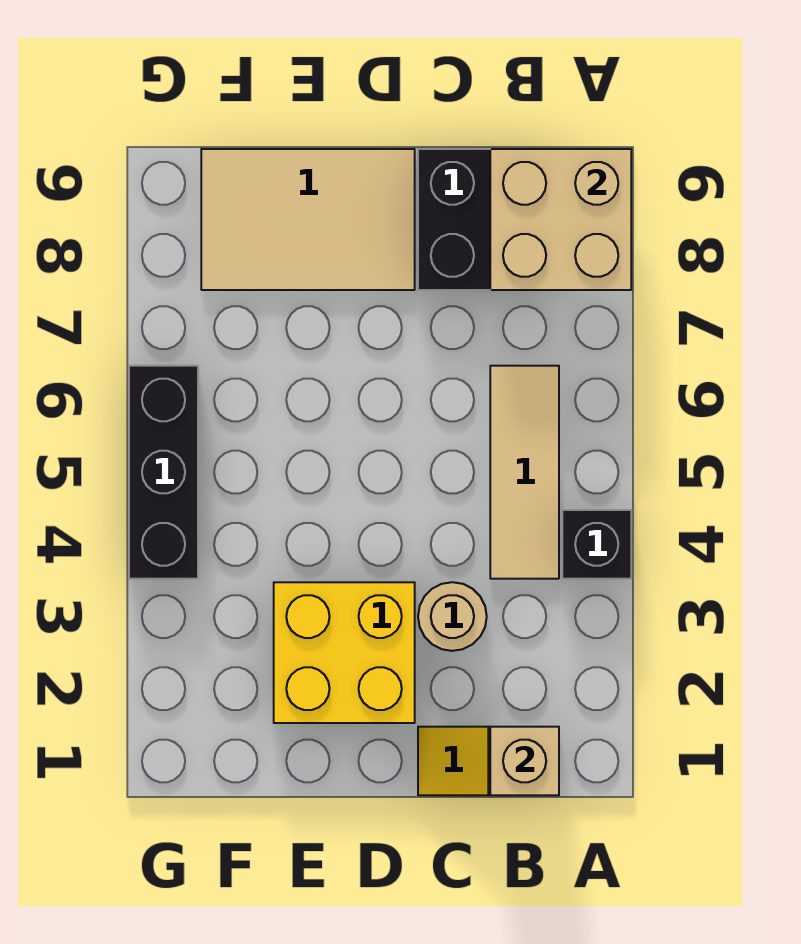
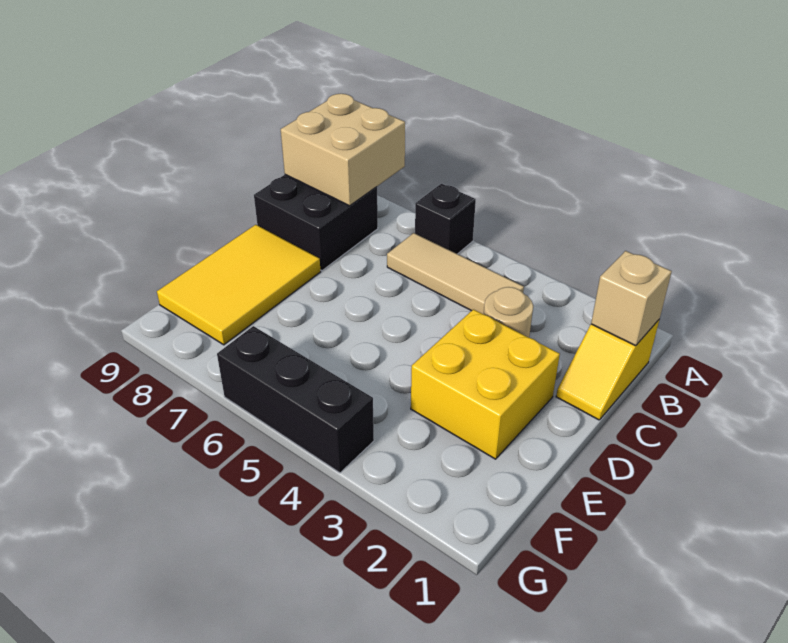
black brick A4 level 1 -> black brick A6 level 1
tan tile D8:F9 level 1 -> yellow tile D8:F9 level 1

